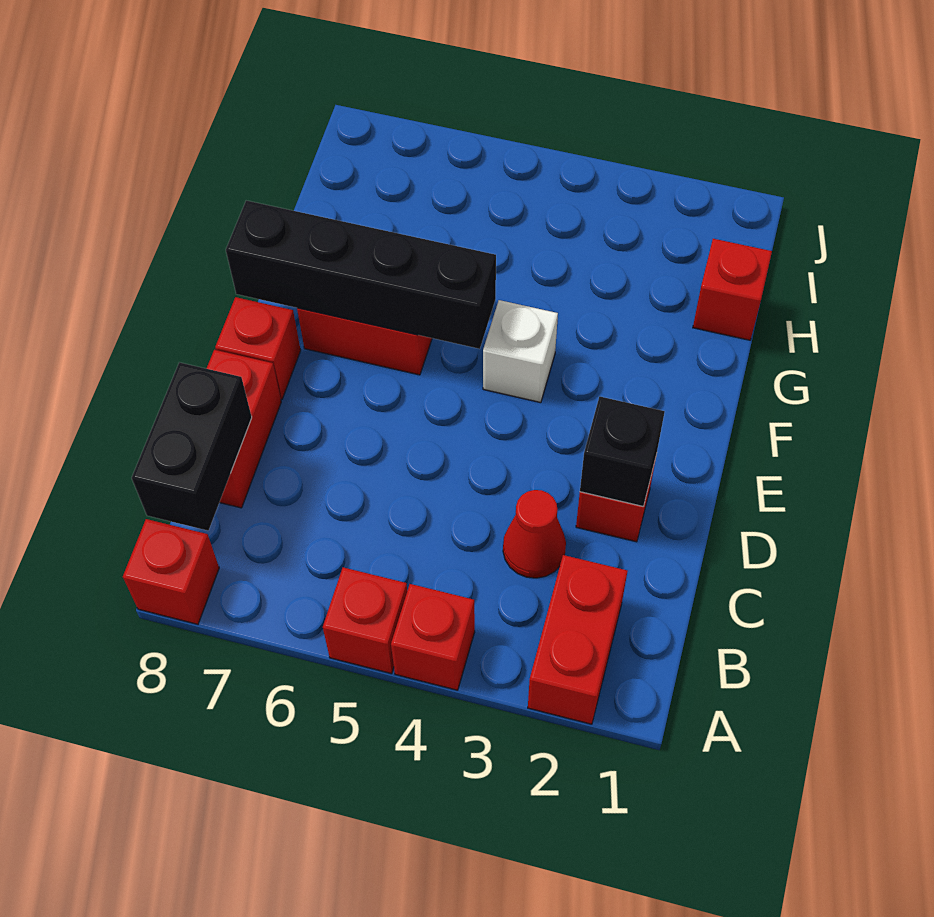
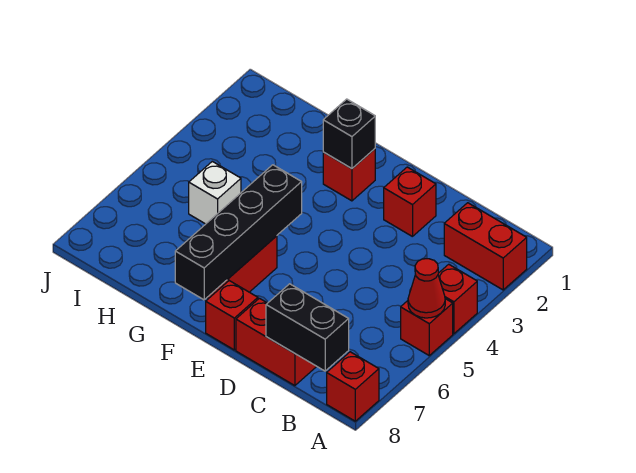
red cone C3 level 1 -> red cone A5 level 2
black brick D2 level 2 -> black brick F2 level 2
white brick F4 level 1 -> white brick H5 level 1
red brick H1 level 1 -> red brick F2 level 1

